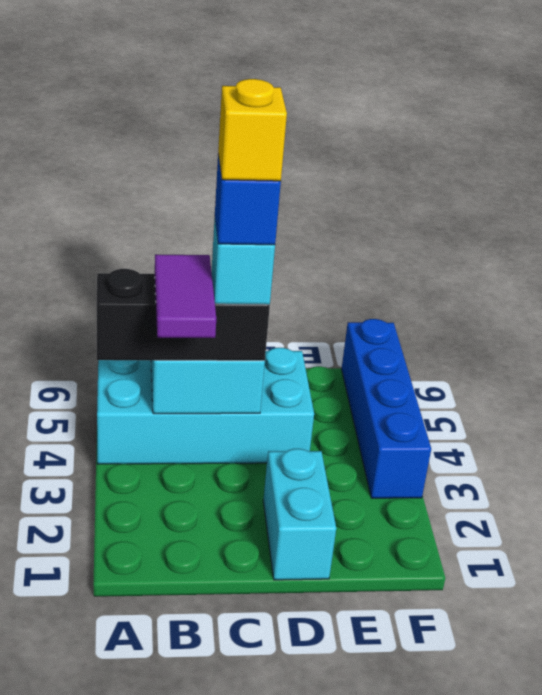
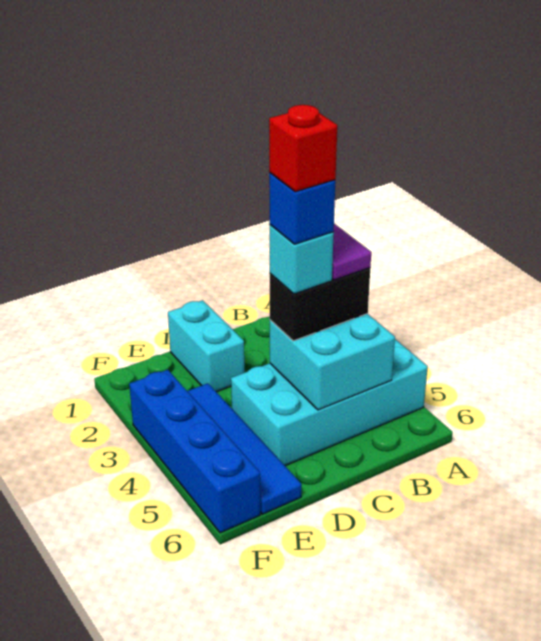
black brick A4:C4 level 3 -> black brick B4:C4 level 3
yellow brick C4 level 6 -> red brick C4 level 6
none -> blue tile E3:E6 level 1

